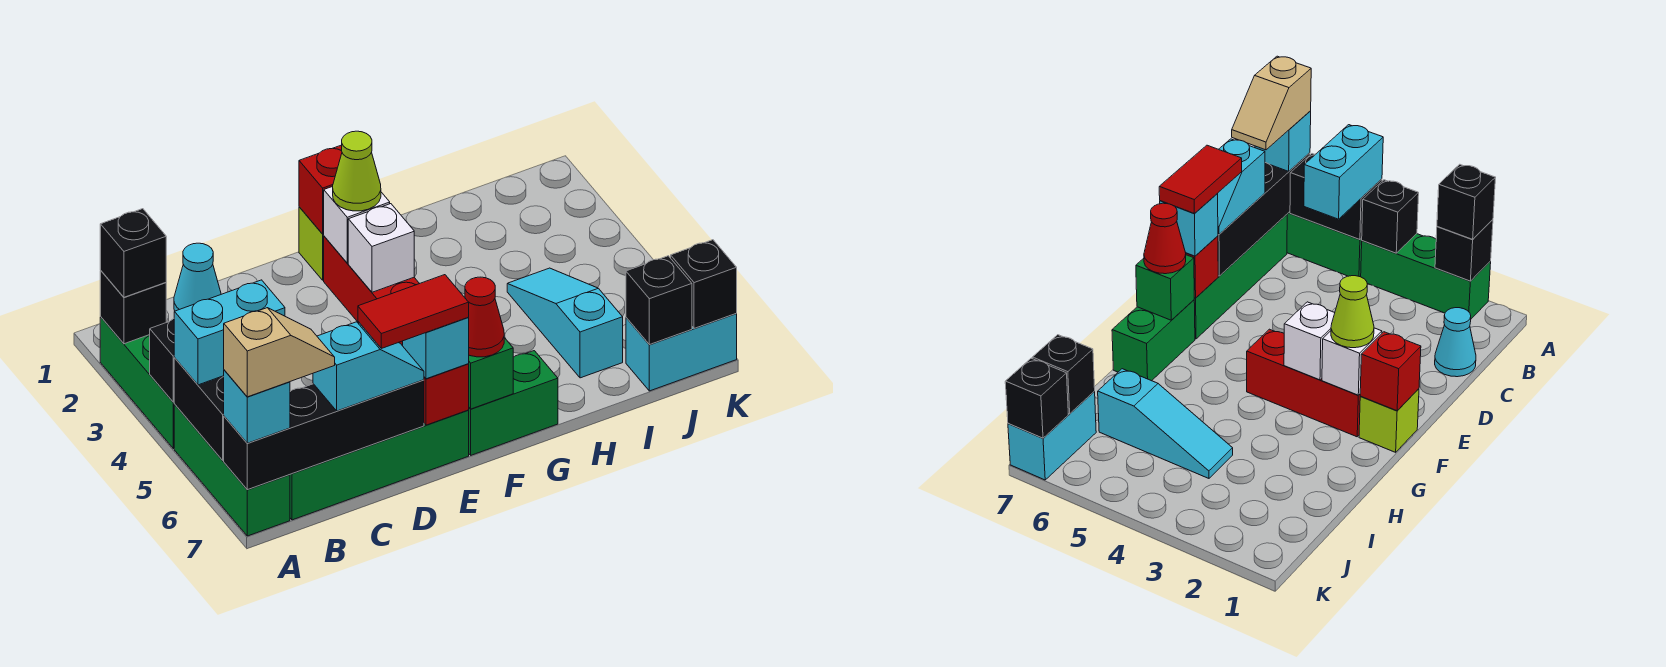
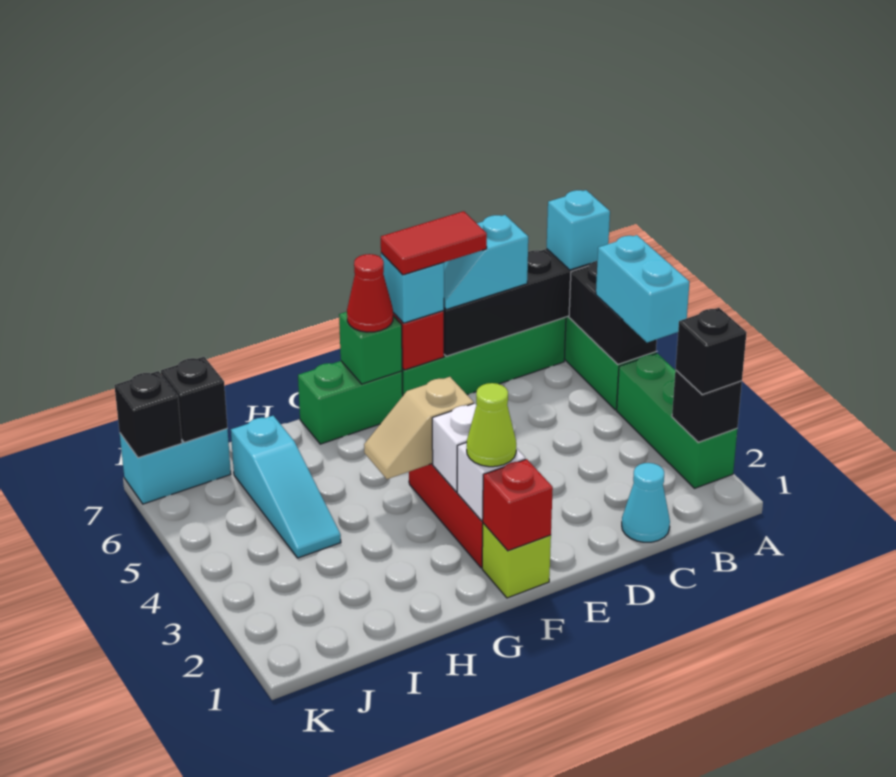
black brick A4 level 2 -> none
cyan brick A5:B5 level 3 -> cyan brick A4:A5 level 3
tan slope A7:B7 level 4 top A -> tan slope F4:G4 level 2 top F

